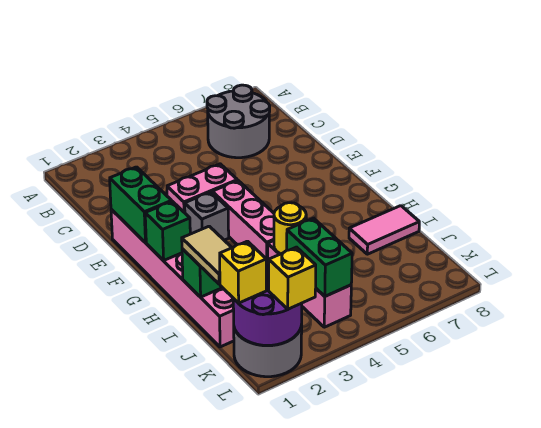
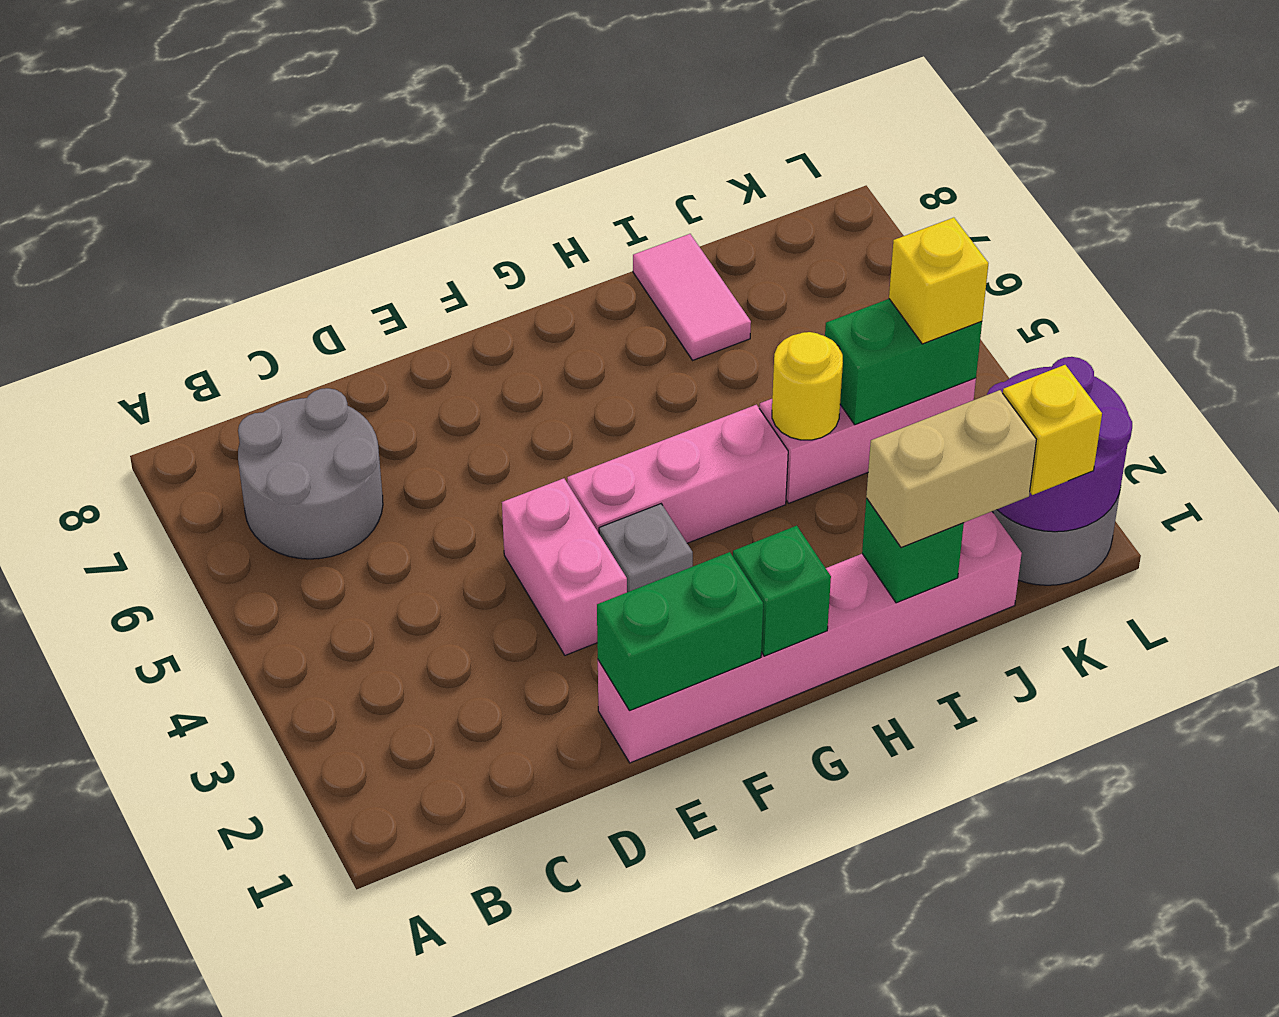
tan tile I1:J1 level 3 -> tan brick I1:J1 level 3
yellow brick L2 level 3 -> yellow brick K4 level 3

